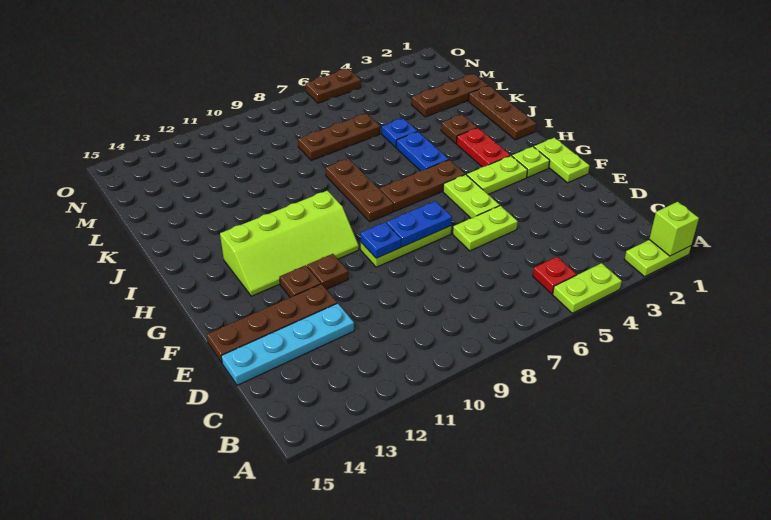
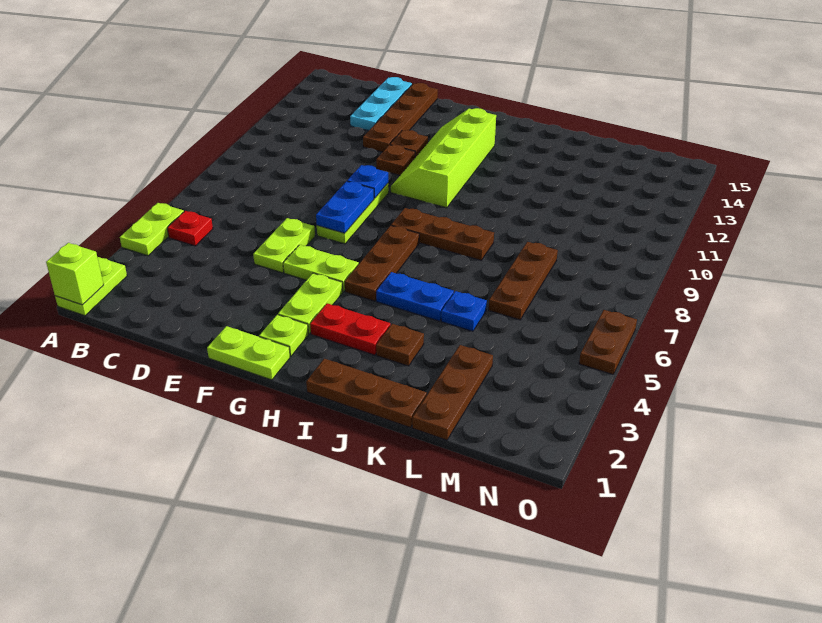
cyan plate D12:D15 level 1 -> cyan plate D13:D15 level 1

